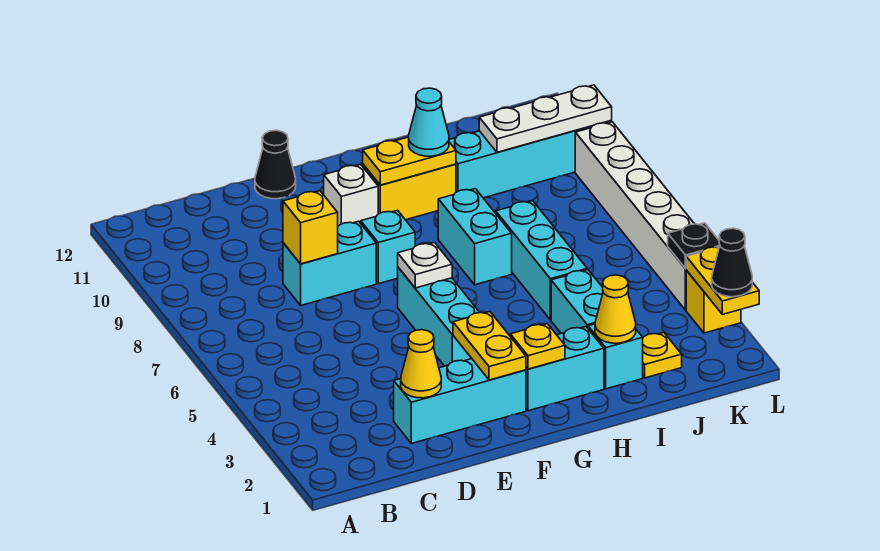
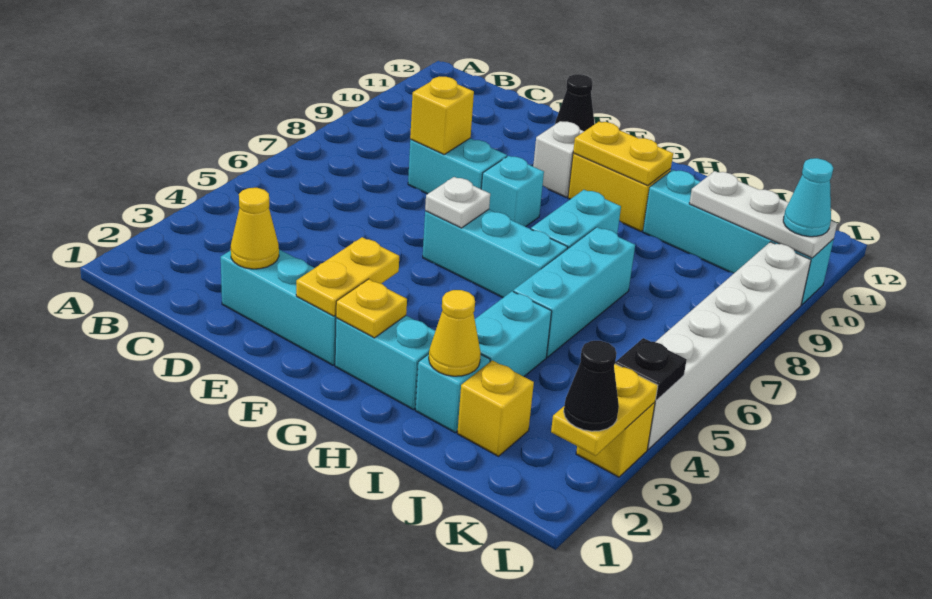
cyan brick F4:F6 level 1 -> cyan brick F6:H6 level 1
cyan cone H10 level 3 -> cyan cone L10 level 3
yellow plate J2 level 1 -> yellow brick J2 level 1

